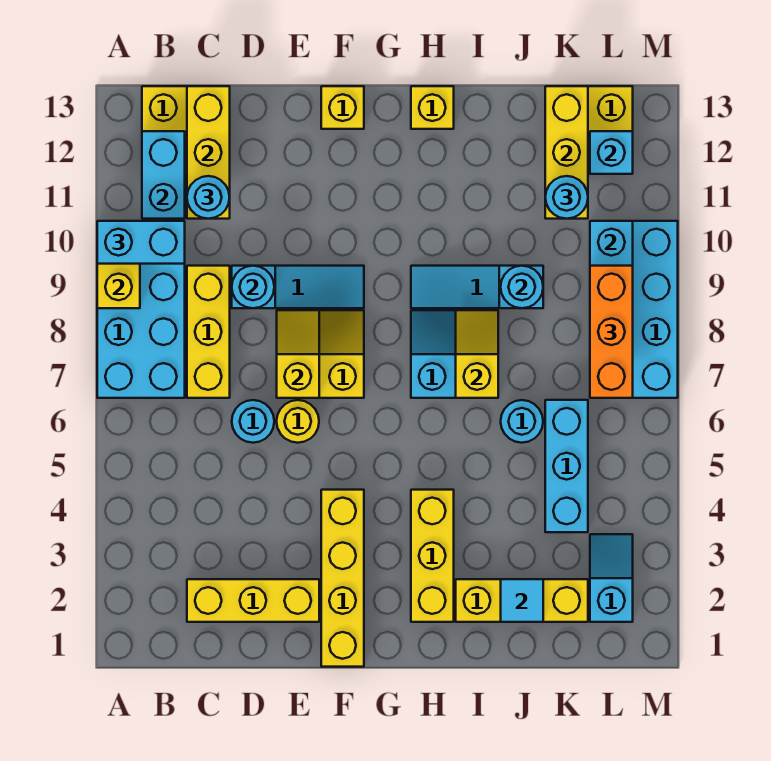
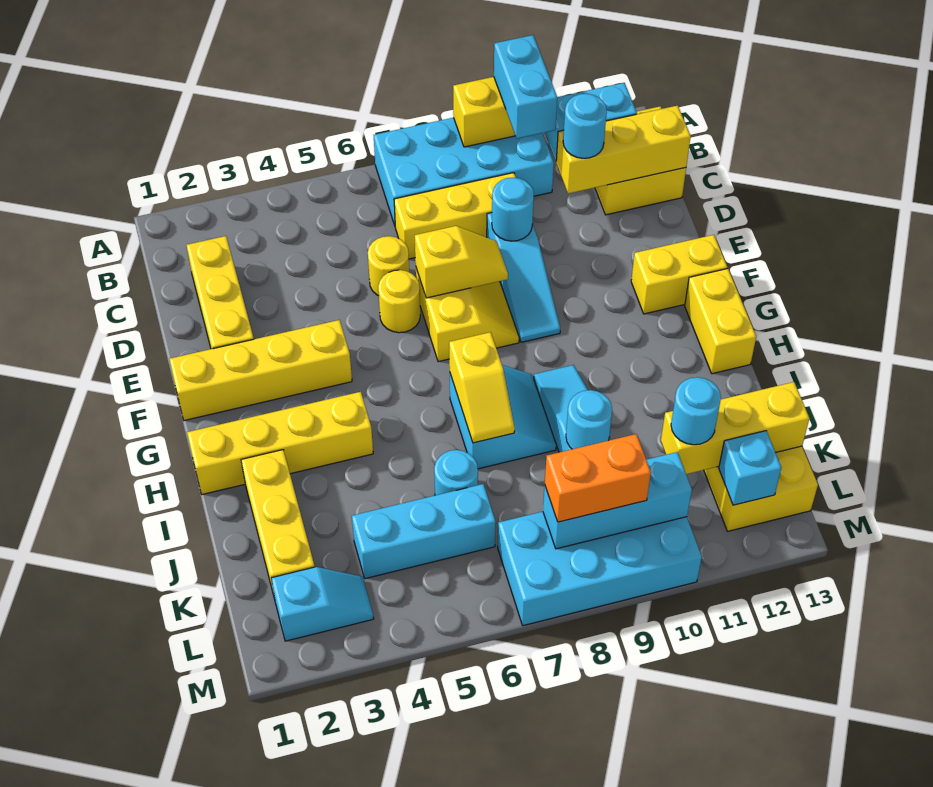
cyan round brick D6 level 1 -> yellow round brick D6 level 1
yellow brick F13 level 1 -> yellow brick F12:F13 level 1
yellow brick H2:H4 level 1 -> yellow brick H1:H4 level 1
yellow brick H13 level 1 -> yellow brick G13:H13 level 1
yellow slope I7:I8 level 2 top 7 -> yellow slope H7:I7 level 2 top H
cyan tile J2 level 2 -> none
orange brick L7:L9 level 3 -> orange brick L8:L9 level 3

